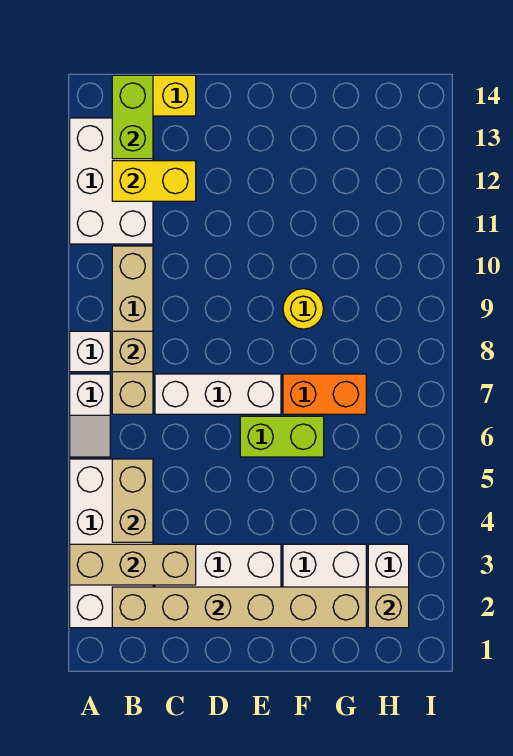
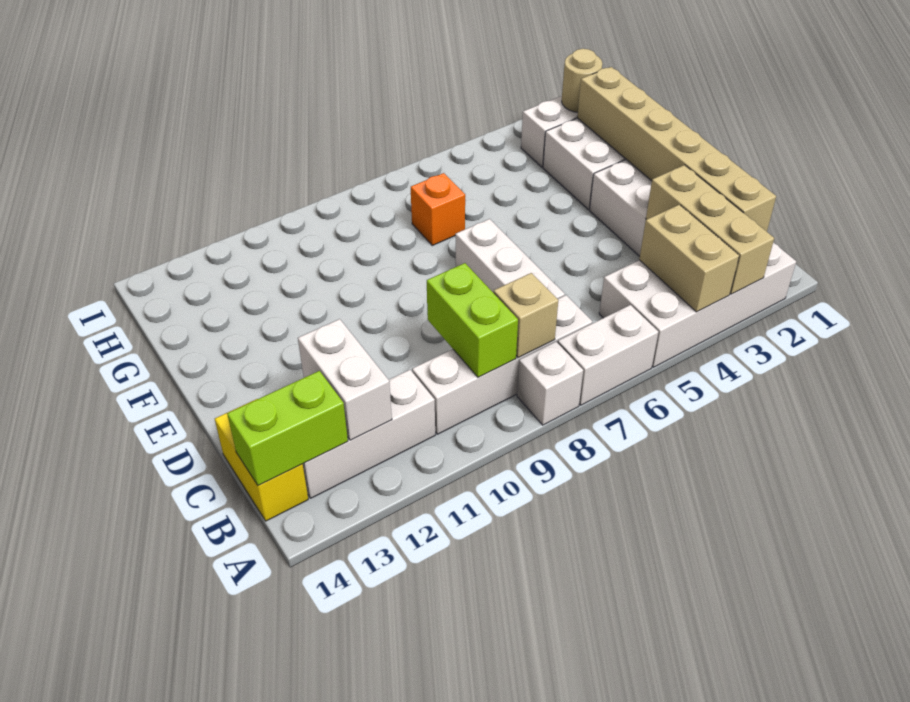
white slope A6:A7 level 1 top 7 -> white brick A6:A7 level 1
white brick A11:B13 level 1 -> white brick B11:B13 level 1
tan brick B4:B5 level 2 -> tan brick A4:B4 level 2
tan brick B7:B10 level 1 -> white brick B7:B10 level 1
yellow brick B12:C12 level 2 -> white brick B12:C12 level 2
lime brick E6:F6 level 1 -> lime brick B9:C9 level 2
orange brick F7:G7 level 1 -> orange brick G7 level 1
yellow round brick F9 level 1 -> none
tan brick H2 level 2 -> tan round brick H2 level 2

